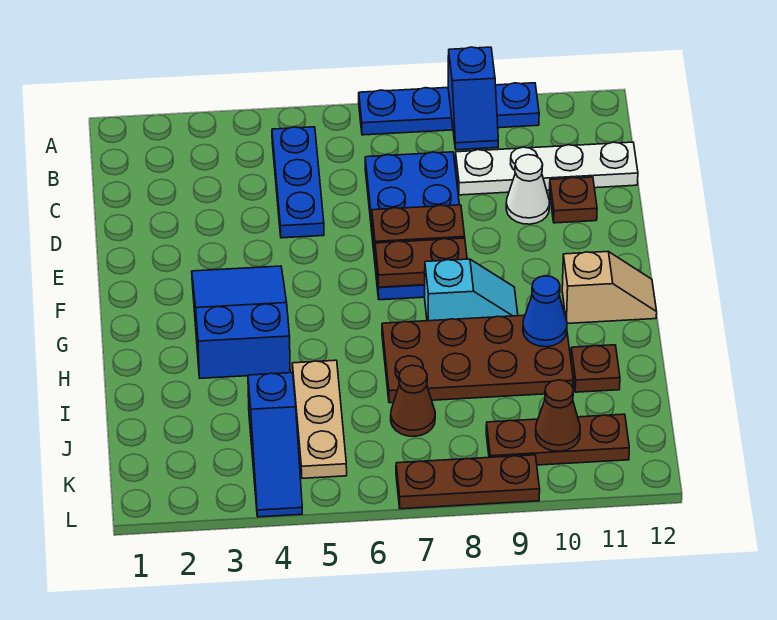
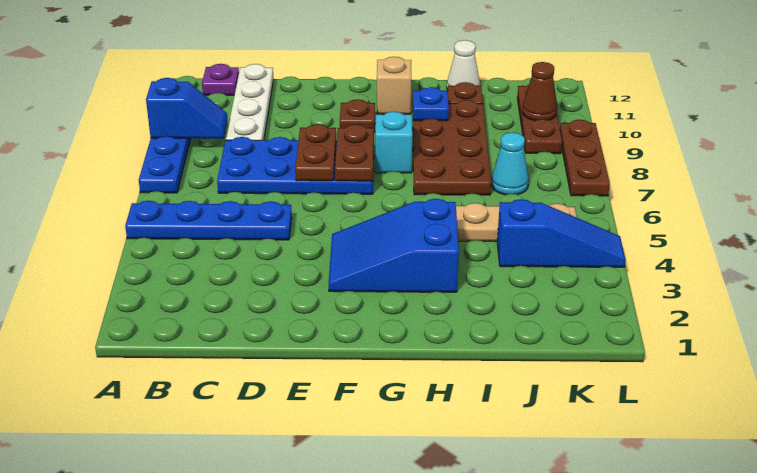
blue plate B5:D5 level 1 -> blue plate A5:D5 level 1
none -> purple plate B12 level 1
white cone D10 level 1 -> white cone I12 level 1
brown plate D11 level 1 -> brown plate F10 level 1
blue cone H10 level 2 -> blue plate H10 level 2
brown cone J7 level 1 -> cyan cone J7 level 1

